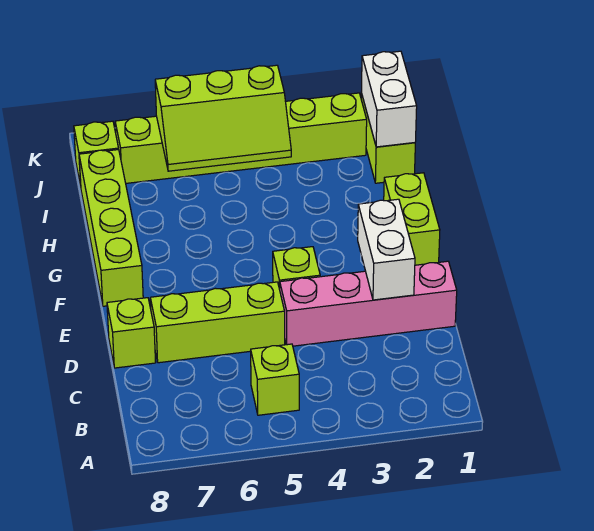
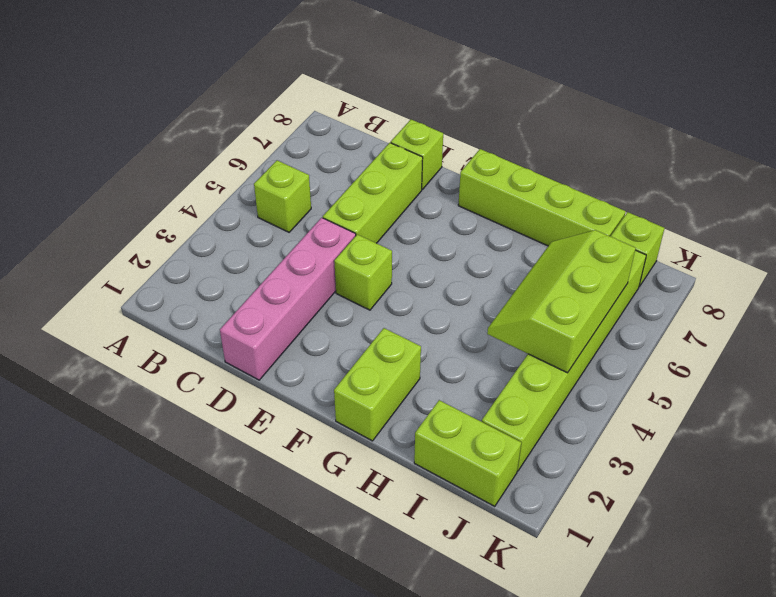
white brick D2:E2 level 2 -> none
lime brick F1:G1 level 1 -> lime brick G1:G2 level 1
white brick I1:J1 level 2 -> none

